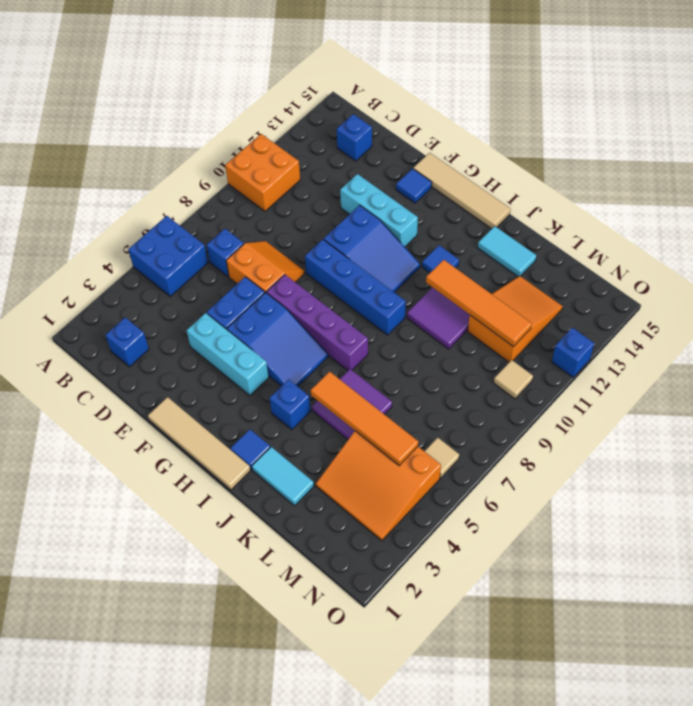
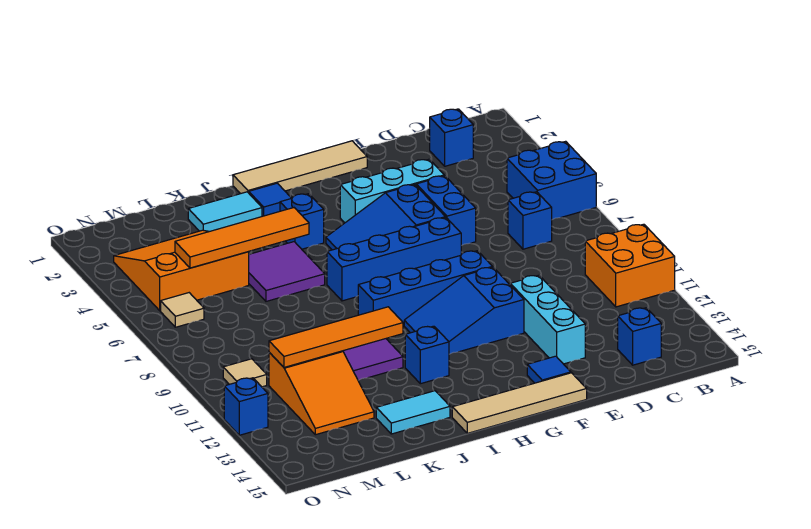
orange slope D7:E8 level 1 top 7 -> none
cyan brick E12:G12 level 1 -> cyan brick E11:E13 level 1
purple brick F7:I7 level 1 -> blue brick F7:I7 level 1
blue tile I12 level 1 -> blue brick I12 level 1

